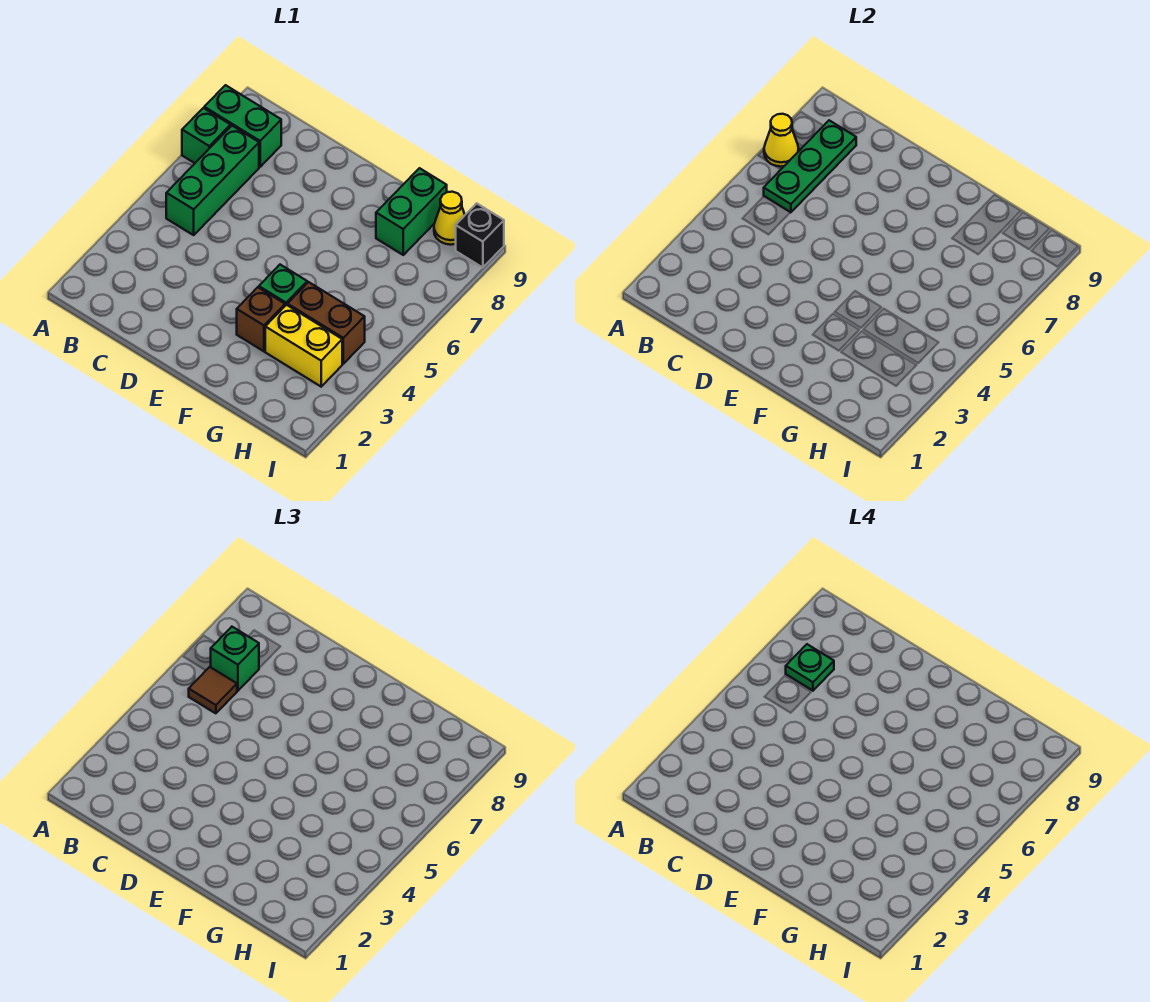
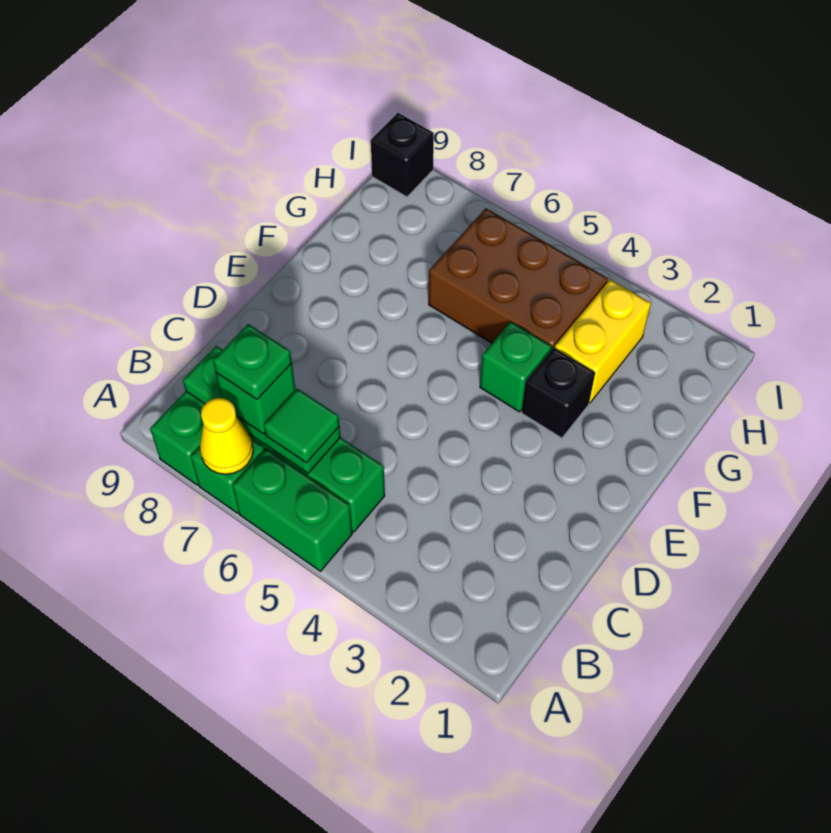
brown tile B6 level 3 -> green tile B6 level 3
brown brick F3 level 1 -> black brick F3 level 1
brown brick G4:H4 level 1 -> brown brick G4:H6 level 1
green brick G8:G9 level 1 -> green brick A5:A6 level 1
yellow cone H9 level 1 -> none

